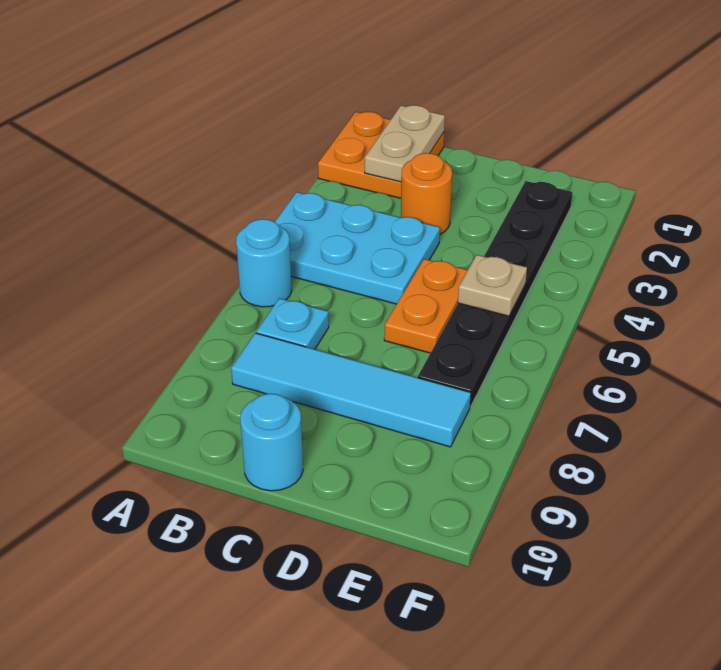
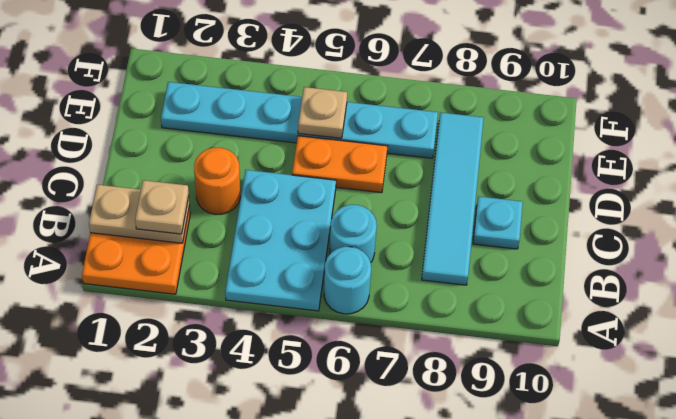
none -> tan plate B2 level 3
cyan plate B7 level 1 -> cyan plate C9 level 1
cyan round brick C10 level 1 -> cyan round brick B6 level 1
black plate E2:E7 level 1 -> cyan plate E2:E7 level 1

